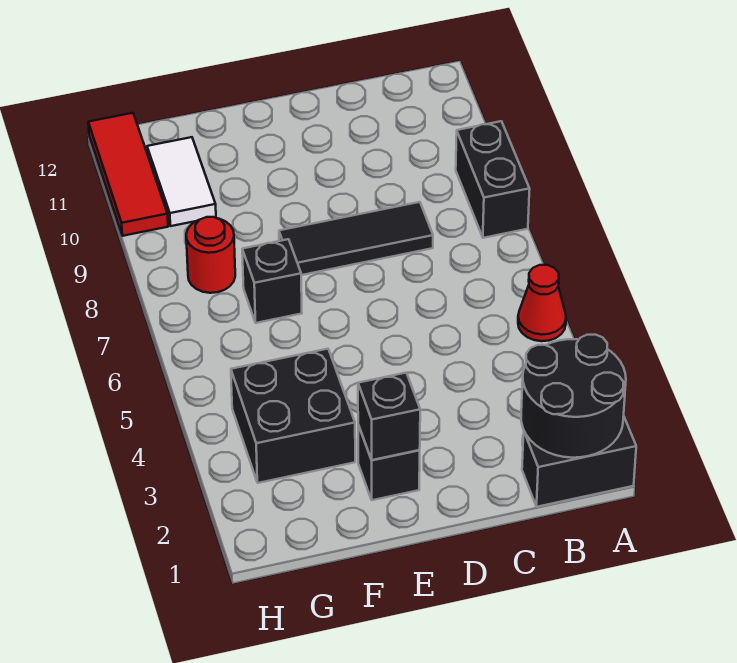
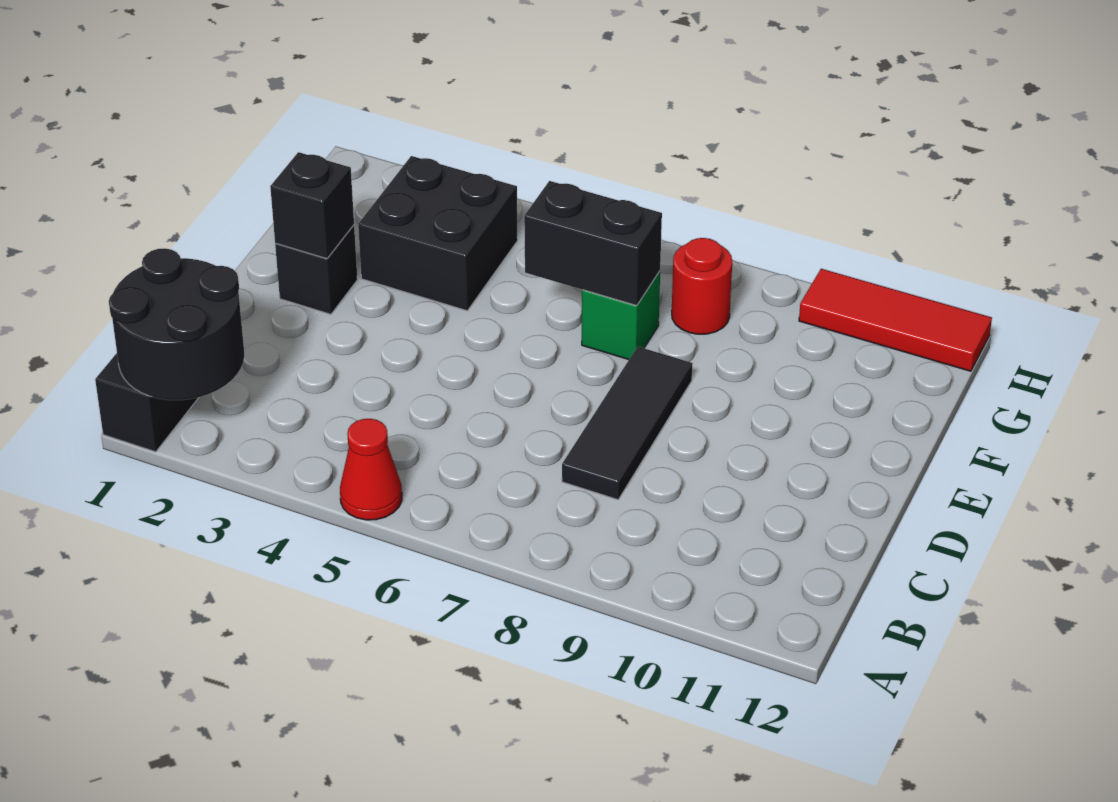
black brick A8:A9 level 1 -> black brick F6:F7 level 2
black brick F7 level 1 -> green brick F7 level 1
white tile G10:G11 level 1 -> none

